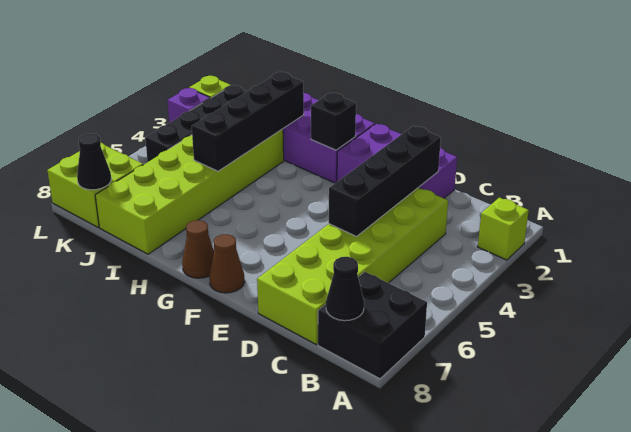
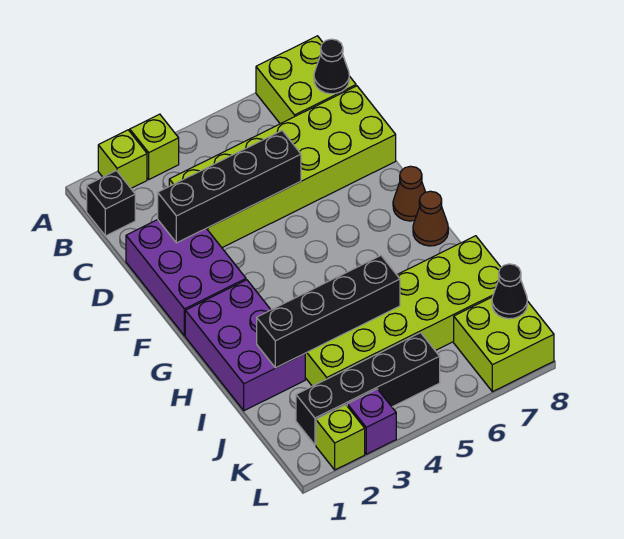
none -> lime brick A3 level 1
black brick A7:B8 level 1 -> lime brick A7:B8 level 1
black brick G2 level 2 -> black brick B1 level 1

